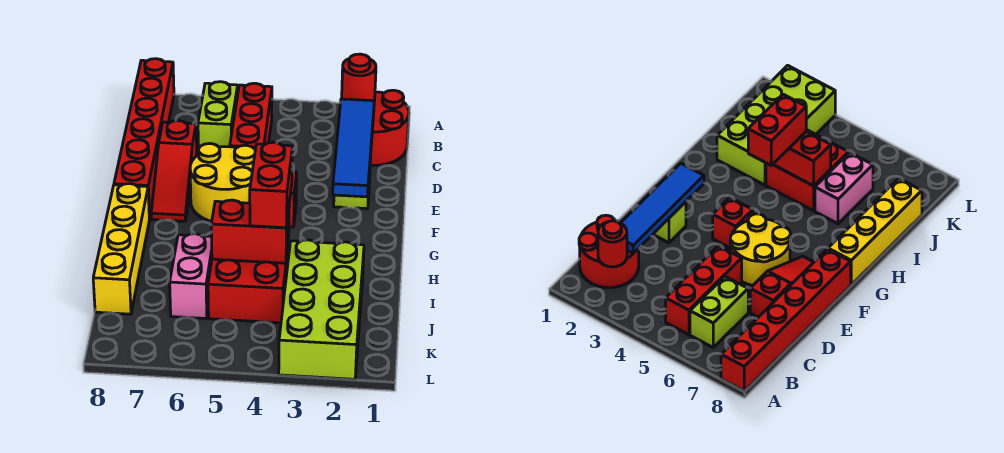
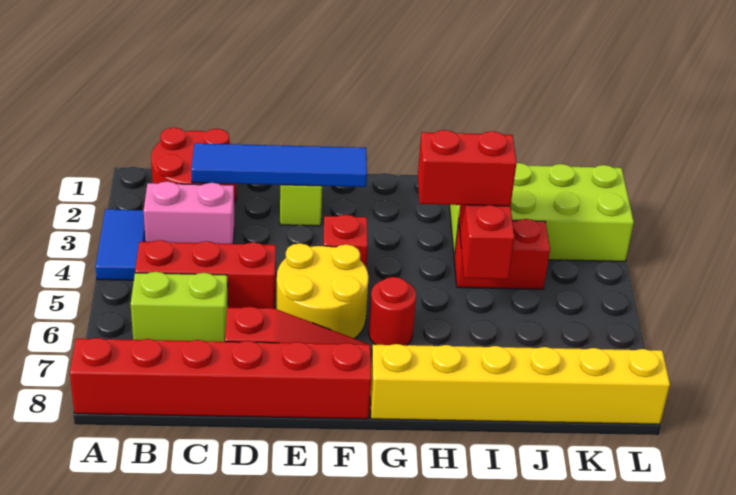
none -> blue tile A3:A4 level 1
red round brick B2 level 2 -> red round brick G6 level 1
yellow brick G8:J8 level 1 -> yellow brick G8:L8 level 1
red brick I4:J5 level 1 -> red brick I4:J4 level 1
pink brick I6:J6 level 1 -> pink brick B3:C3 level 1

